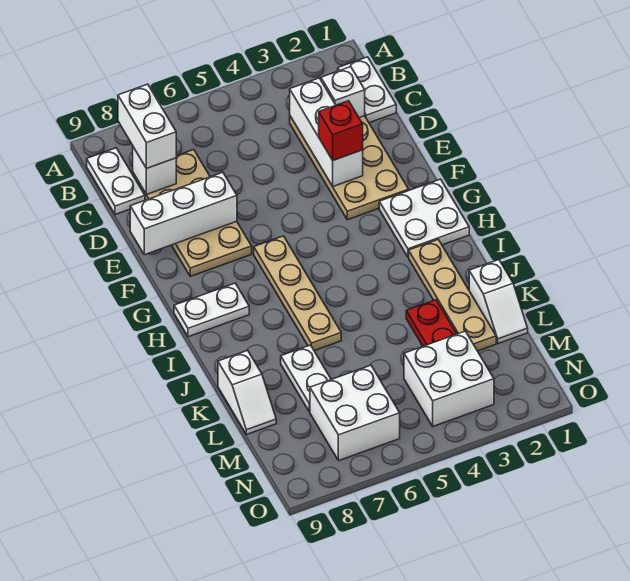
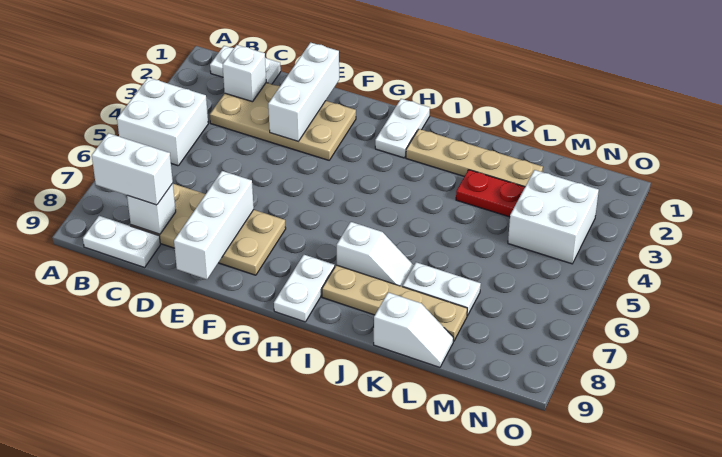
white brick C3:E3 level 2 -> white brick E1:E3 level 2
red brick E3 level 3 -> none
white plate G1:H2 level 1 -> white plate H1:H2 level 1
tan plate G6:J6 level 1 -> tan plate I8:L8 level 1
white slope K1:L1 level 1 top K -> white slope I7:J7 level 1 top I
white brick M6:N7 level 1 -> white brick A4:B5 level 1

